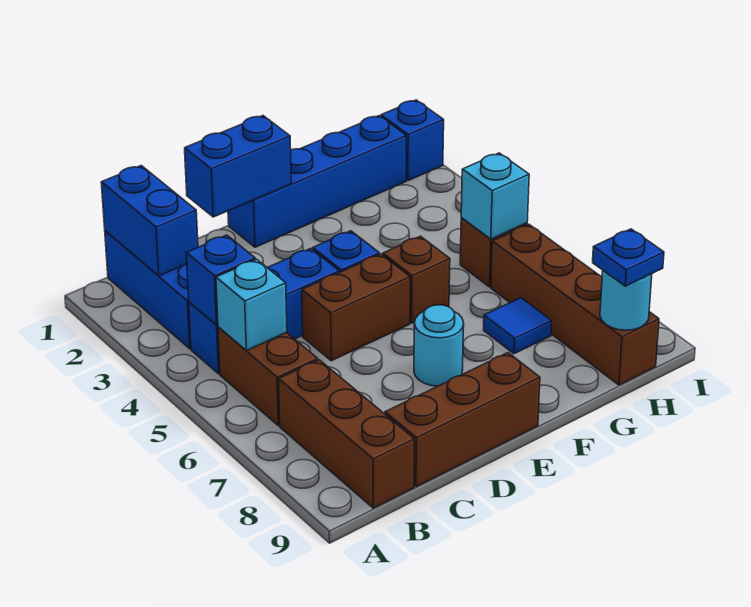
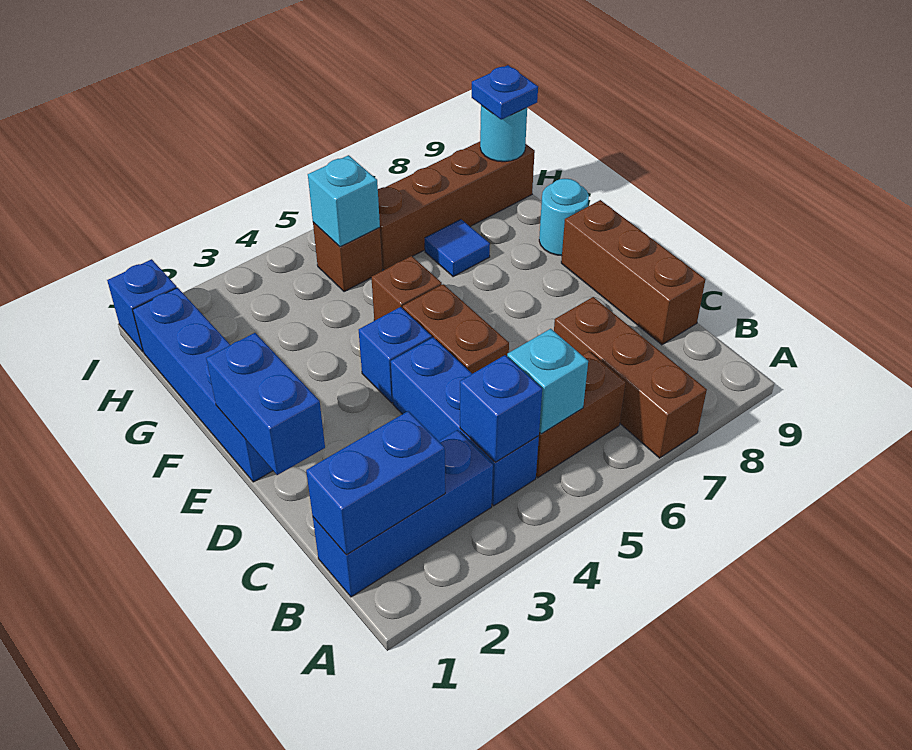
brown brick B7:B9 level 1 -> brown brick A7:C7 level 1
cyan round brick E7 level 1 -> cyan round brick F9 level 1

